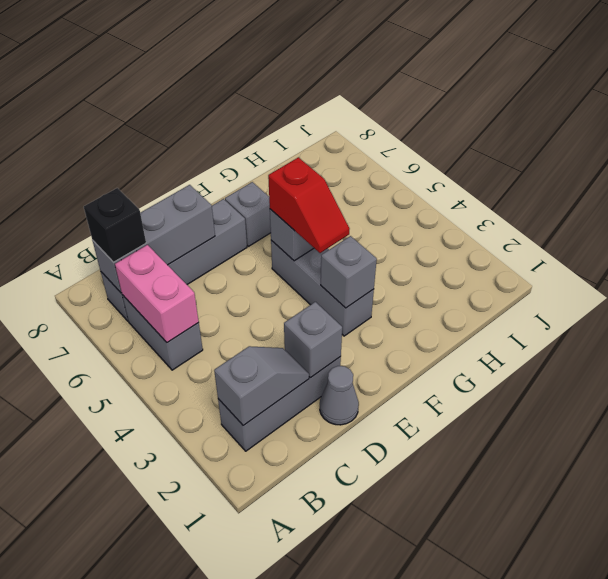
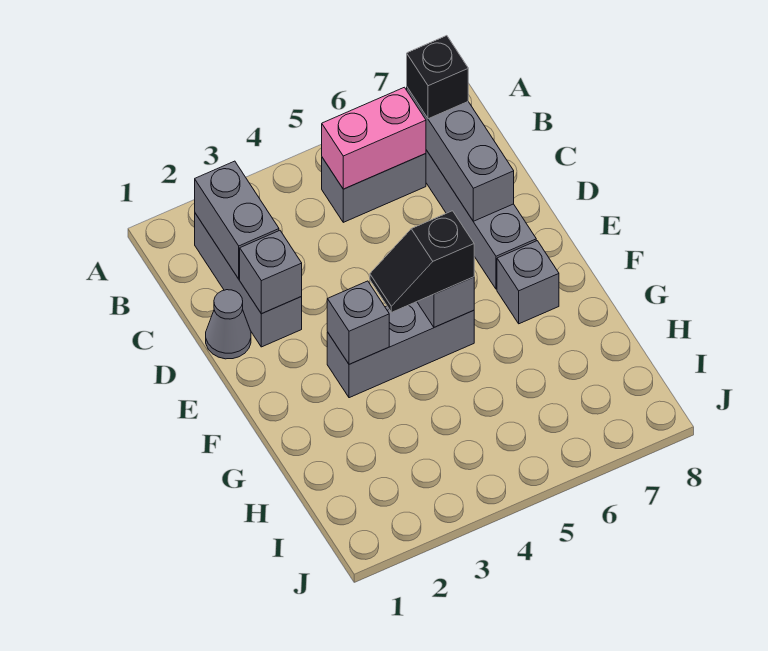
grey slope B2:C2 level 2 top B -> grey brick B2:C2 level 2
red slope F4:F5 level 3 top 5 -> black slope F4:F5 level 3 top 5

